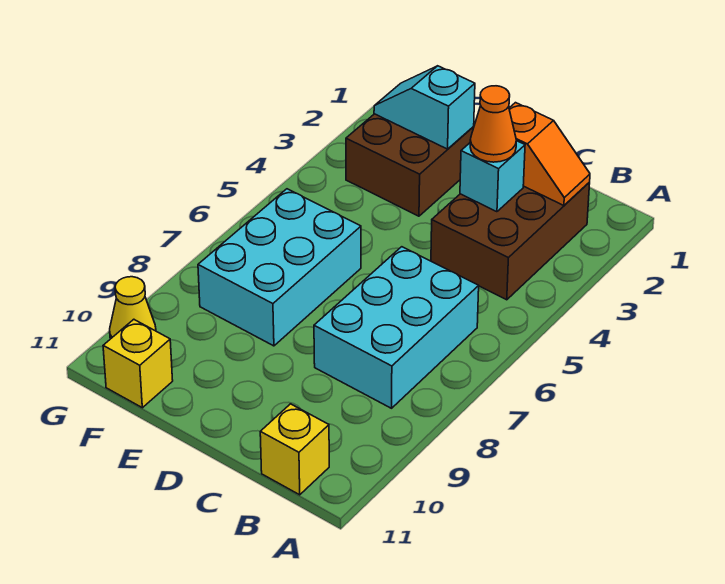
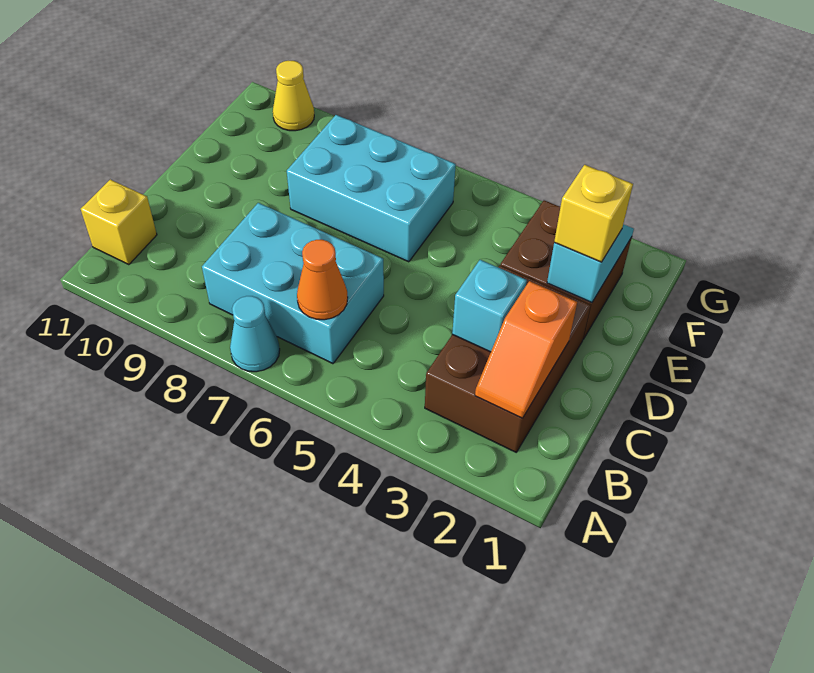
none -> cyan cone A7 level 1
brown brick B2:C4 level 1 -> brown brick B2:D3 level 1
orange cone C3 level 3 -> orange cone B6 level 2
yellow brick F11 level 1 -> yellow brick E2 level 3

